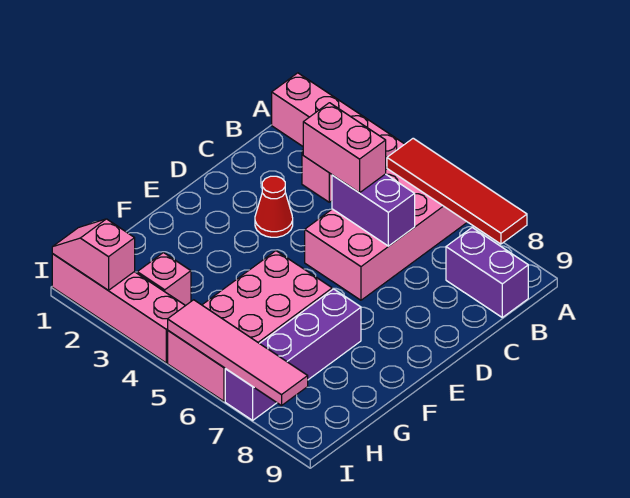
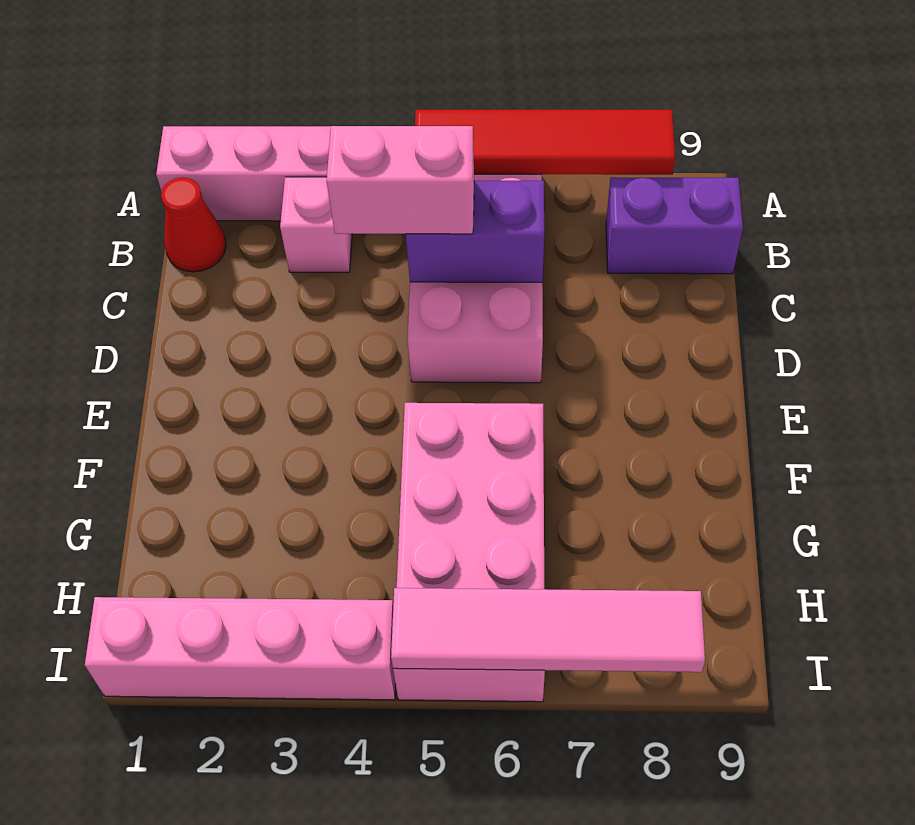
red cone D3 level 1 -> red cone B1 level 1
purple brick F7:I7 level 1 -> none
pink brick H3 level 1 -> none
pink slope I1:I2 level 2 top 2 -> none

